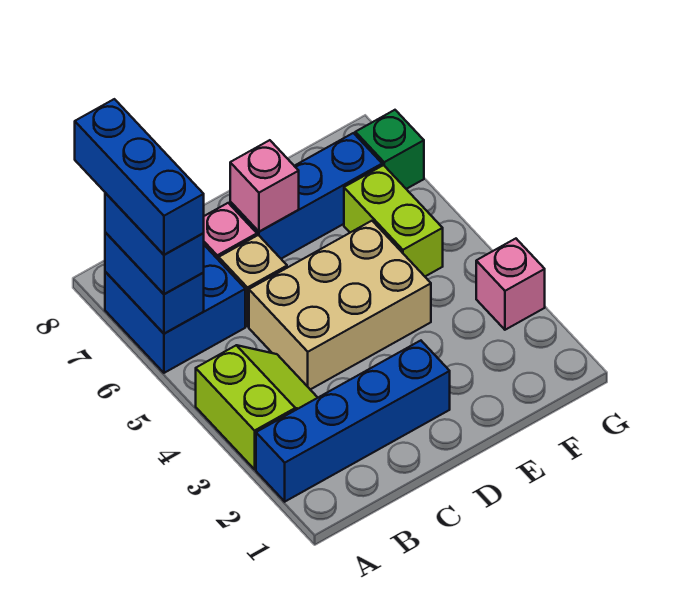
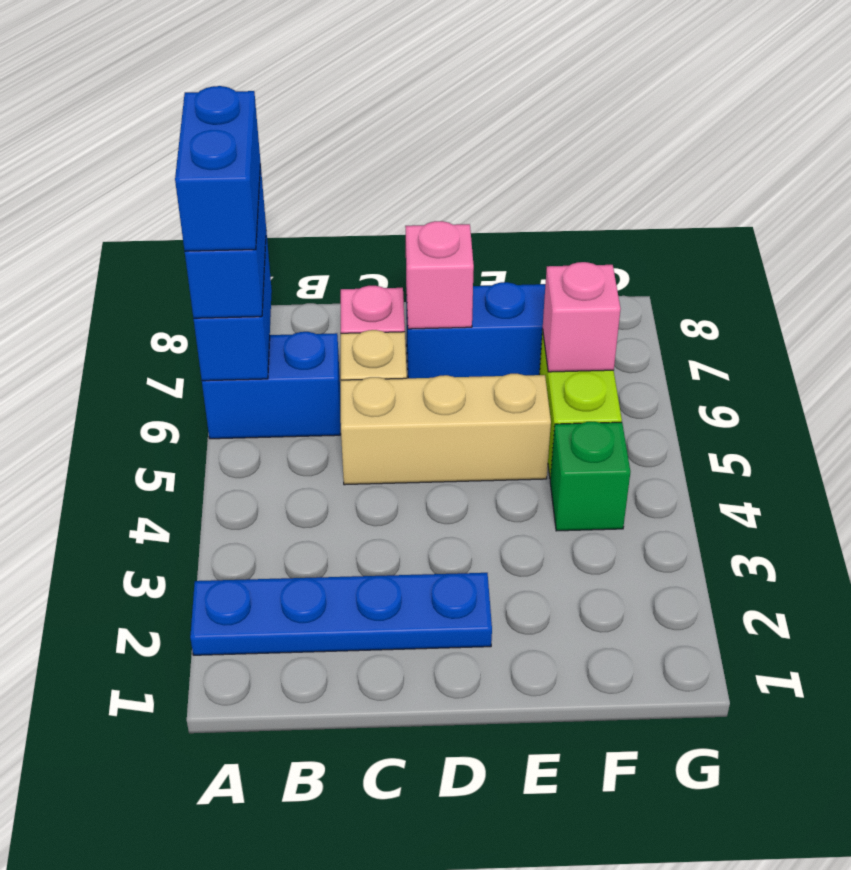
blue brick A2:D2 level 1 -> blue plate A2:D2 level 1
lime slope A3:B4 level 1 top A -> none
blue brick A6:B7 level 1 -> blue brick A6:B6 level 1
blue brick A6:A8 level 4 -> blue brick A6:A7 level 4
tan brick C4:E5 level 1 -> tan brick C5:E5 level 1
pink brick G3 level 1 -> pink brick F6 level 2
green brick G7 level 1 -> green brick F4 level 1

